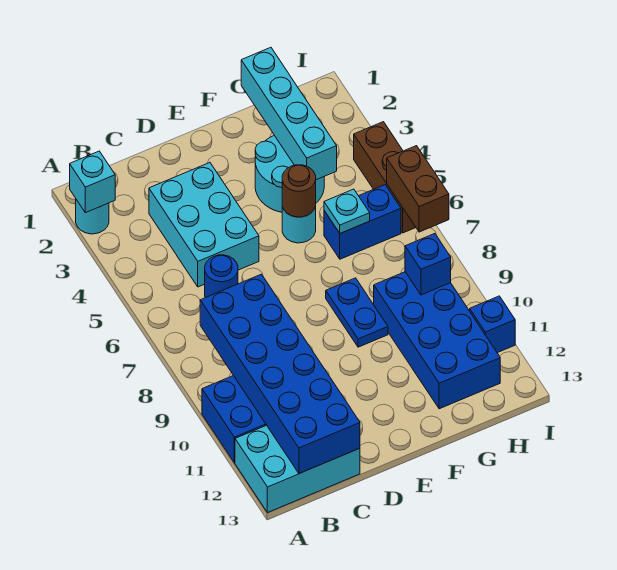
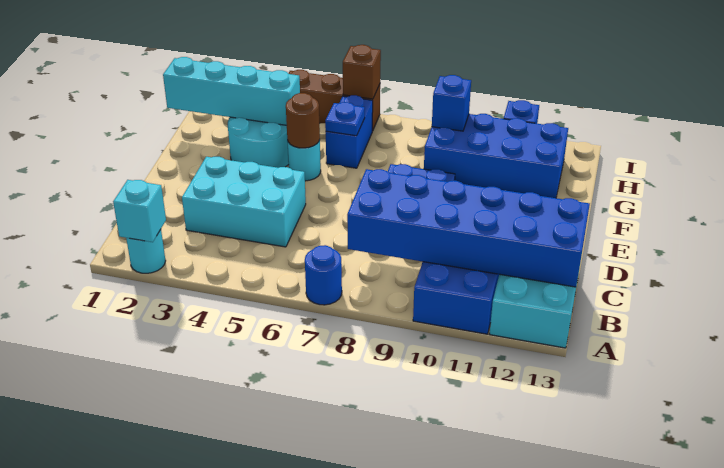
blue round brick C6 level 1 -> blue round brick A7 level 1
cyan plate G6 level 2 -> blue plate G6 level 2
brown brick I6:I7 level 2 -> brown brick I6 level 2

